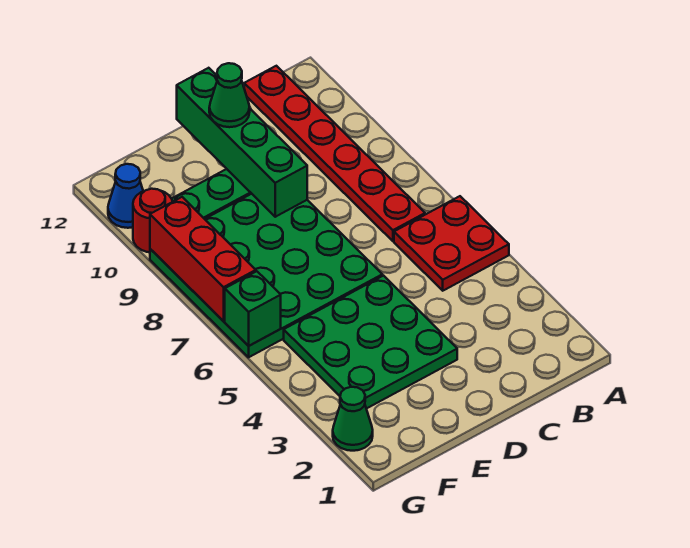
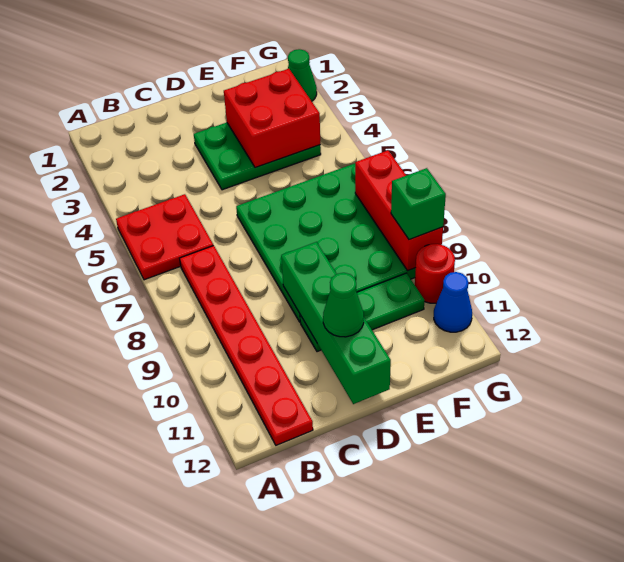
green plate D3:F5 level 1 -> green plate D3:F4 level 1
none -> red brick E3:F4 level 2
green brick G6 level 2 -> green brick G9 level 3

